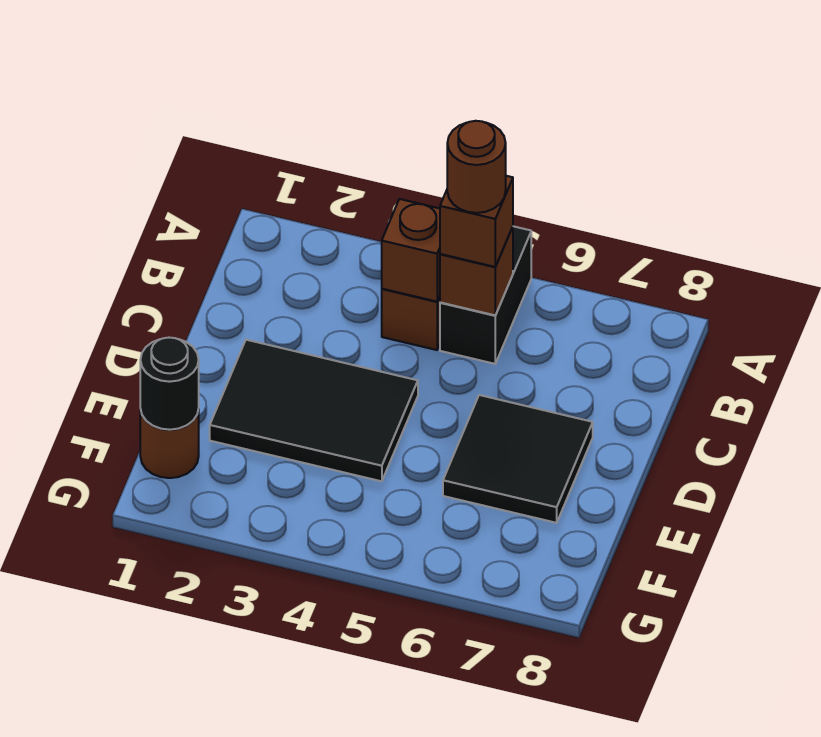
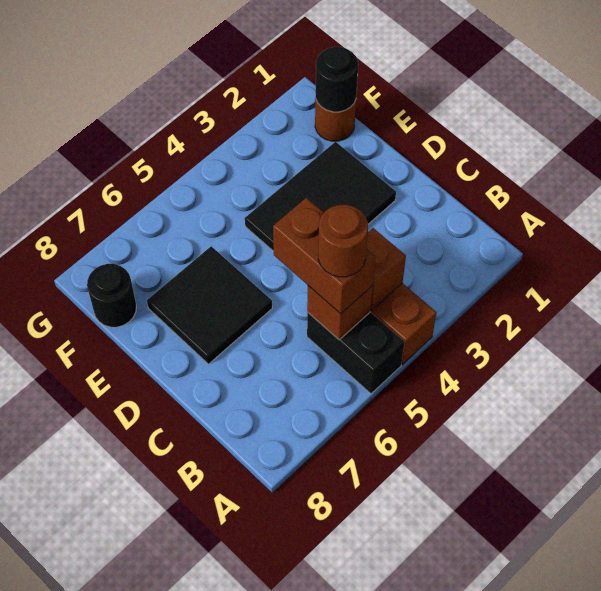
brown brick B5 level 3 -> brown brick B5:C5 level 3
none -> black round brick F8 level 1

